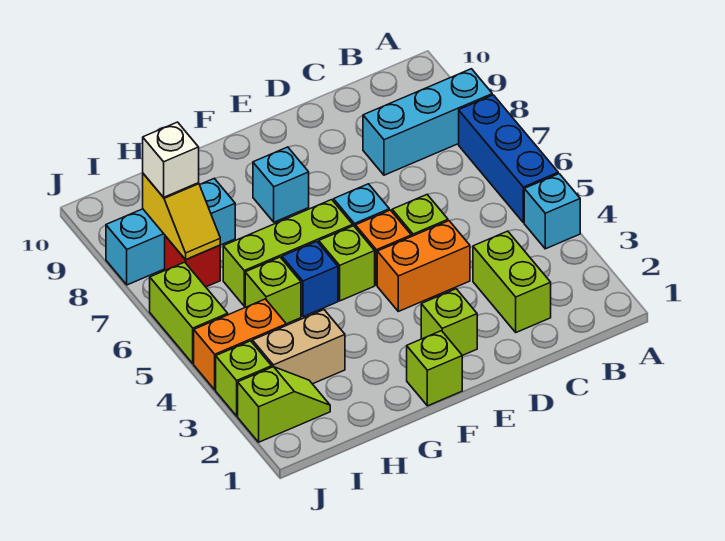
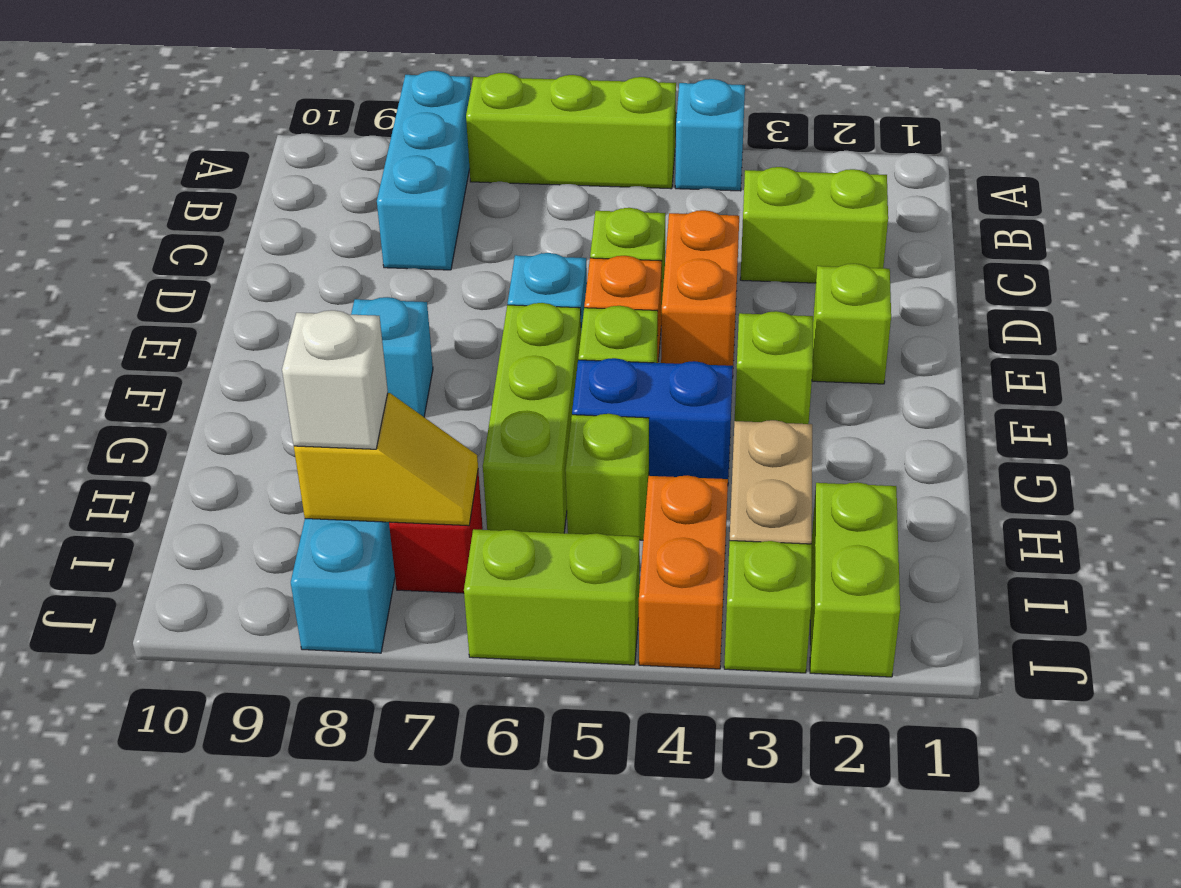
blue brick A5:A7 level 1 -> lime brick A5:A7 level 1
lime brick F1 level 1 -> lime brick F3 level 1
blue brick G5 level 1 -> blue brick G4:G5 level 1
lime slope I2:J2 level 1 top J -> lime brick I2:J2 level 1

